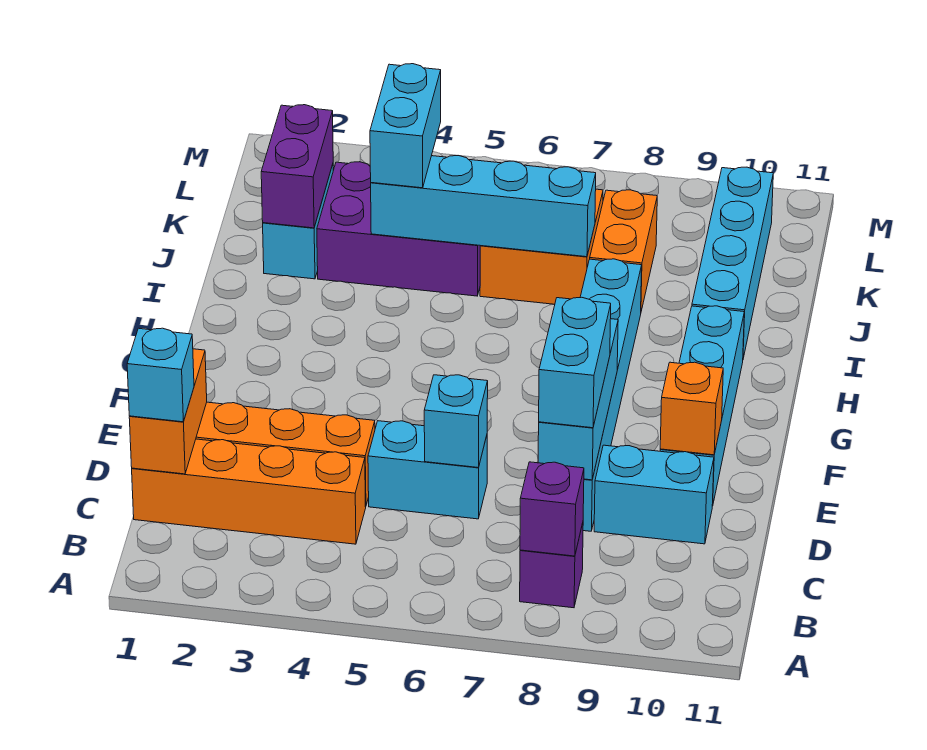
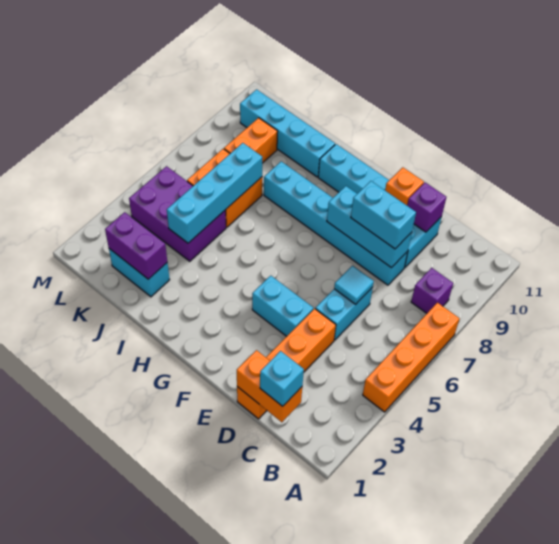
purple brick B8 level 2 -> purple brick D10 level 2
orange brick C1:C4 level 1 -> orange brick A4:A7 level 1
cyan brick D6 level 2 -> cyan tile D6 level 2
purple brick J3:K5 level 1 -> purple brick J4:L5 level 1
cyan brick J4:K4 level 3 -> cyan brick E4:F4 level 1
orange brick J8:K8 level 1 -> orange brick K8:K9 level 1

